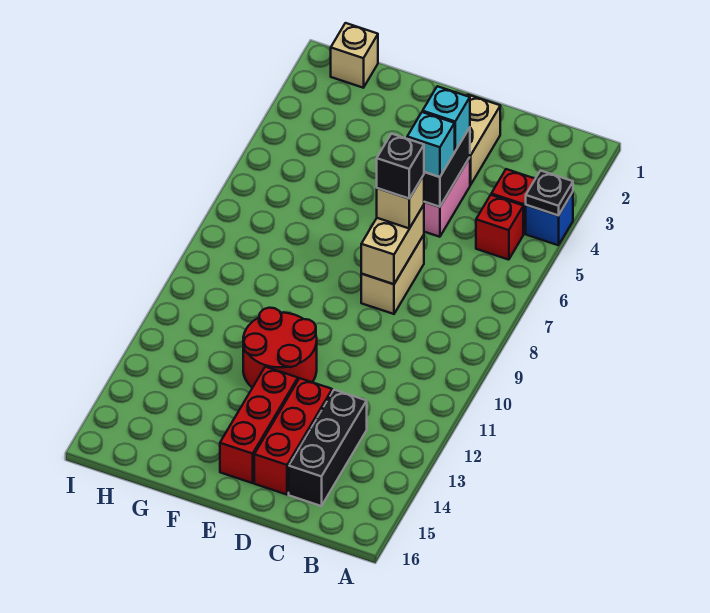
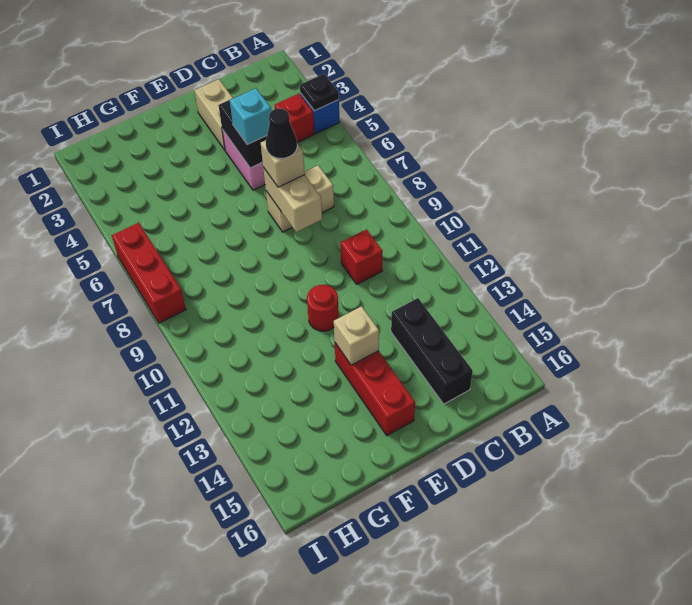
red brick B5 level 1 -> red brick C10 level 1
cyan brick D4 level 3 -> none
tan brick D7:D8 level 1 -> tan brick C7:D7 level 1
black brick D7 level 4 -> black cone D7 level 4
red brick D13:D15 level 1 -> red brick I6:I8 level 1
red round brick E11:F12 level 1 -> red round brick E11 level 1
tan brick H1 level 1 -> tan brick E13 level 2

